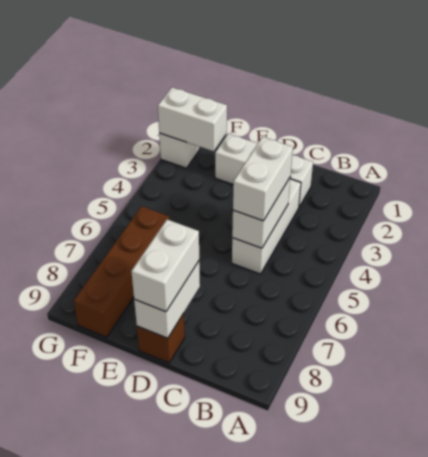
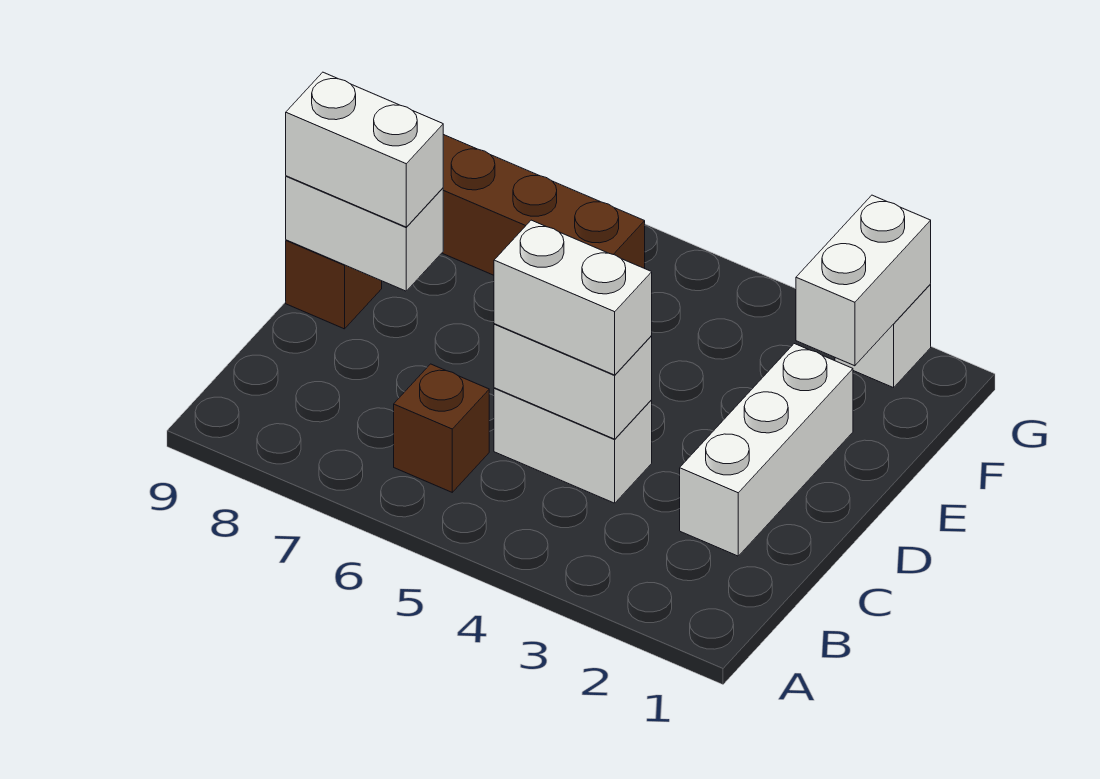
none -> brown brick B6 level 1
white brick C3:C5 level 1 -> white brick C4:C5 level 1

